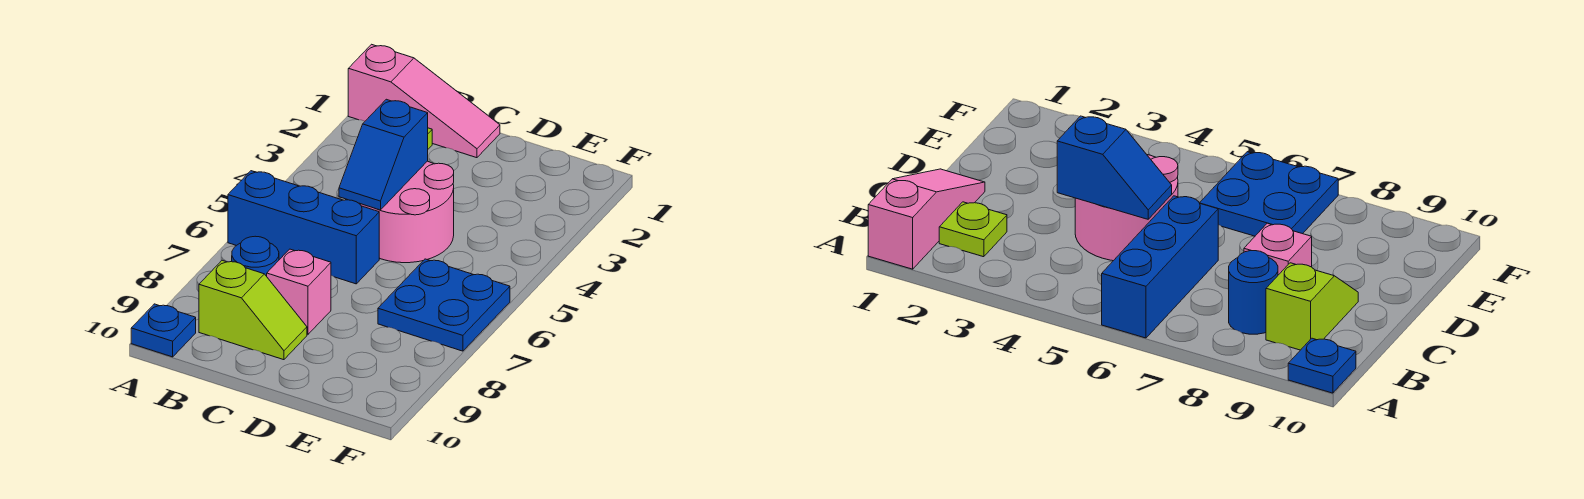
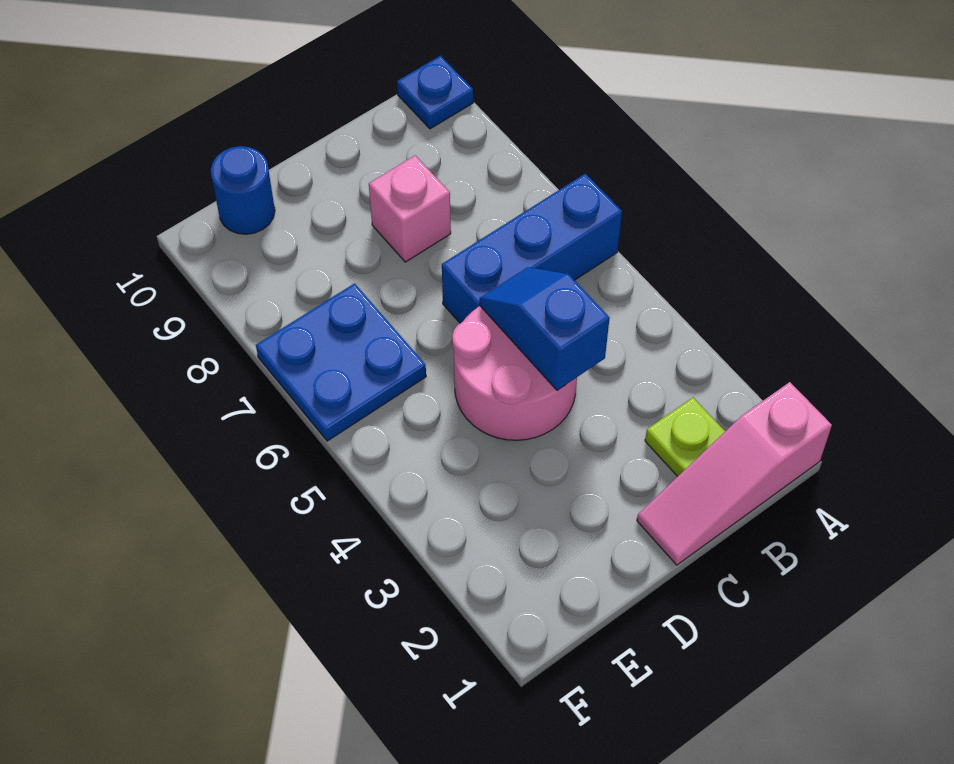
blue round brick B8 level 1 -> blue round brick E10 level 1
lime slope B9:C9 level 1 top B -> none

